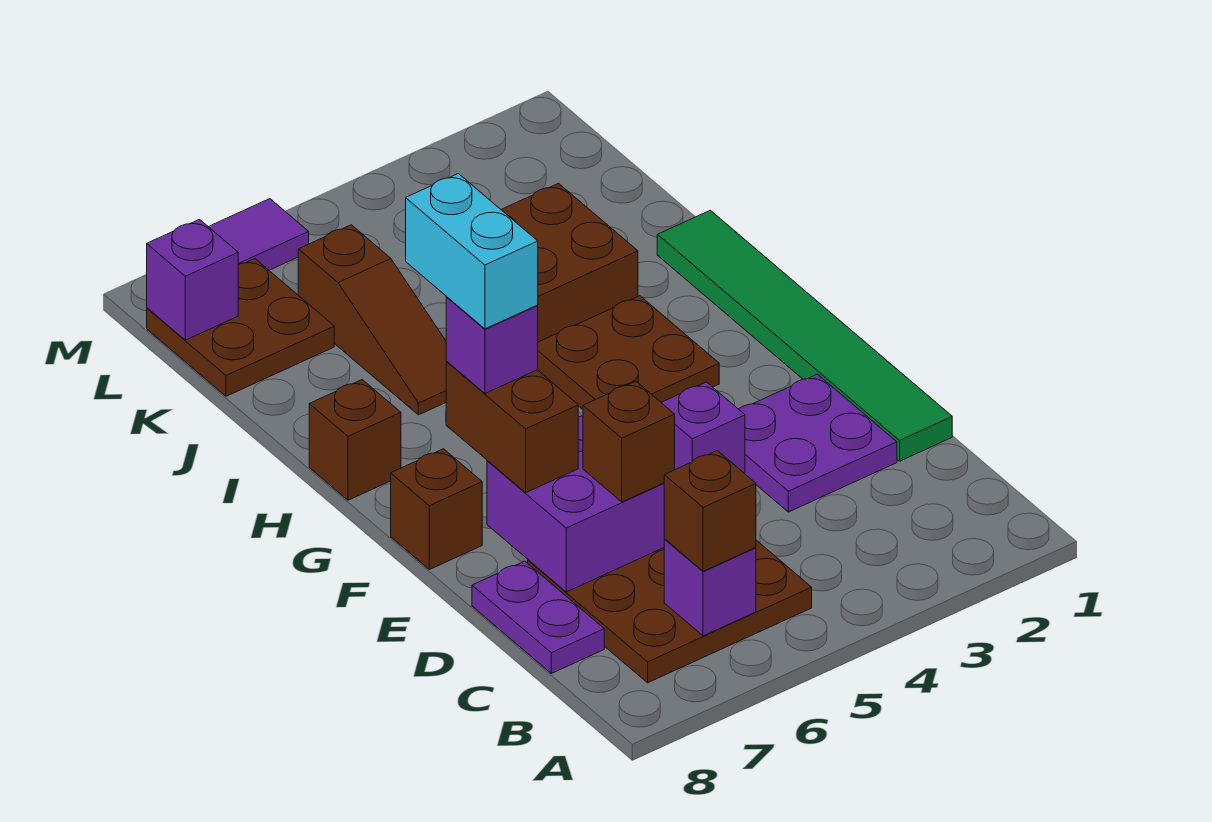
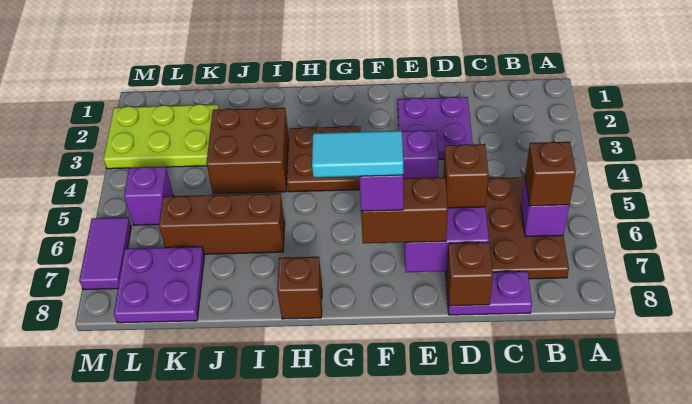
green tile D1:I1 level 1 -> none
cyan brick F7:G7 level 5 -> cyan tile F7:G7 level 5
brown brick F8 level 1 -> brown brick D8 level 2
brown slope I6:K6 level 1 top K -> brown brick I6:K6 level 1
none -> lime plate K2:M3 level 1
brown plate K7:L8 level 1 -> purple plate K7:L8 level 1
purple brick L8 level 2 -> purple brick L5 level 1

